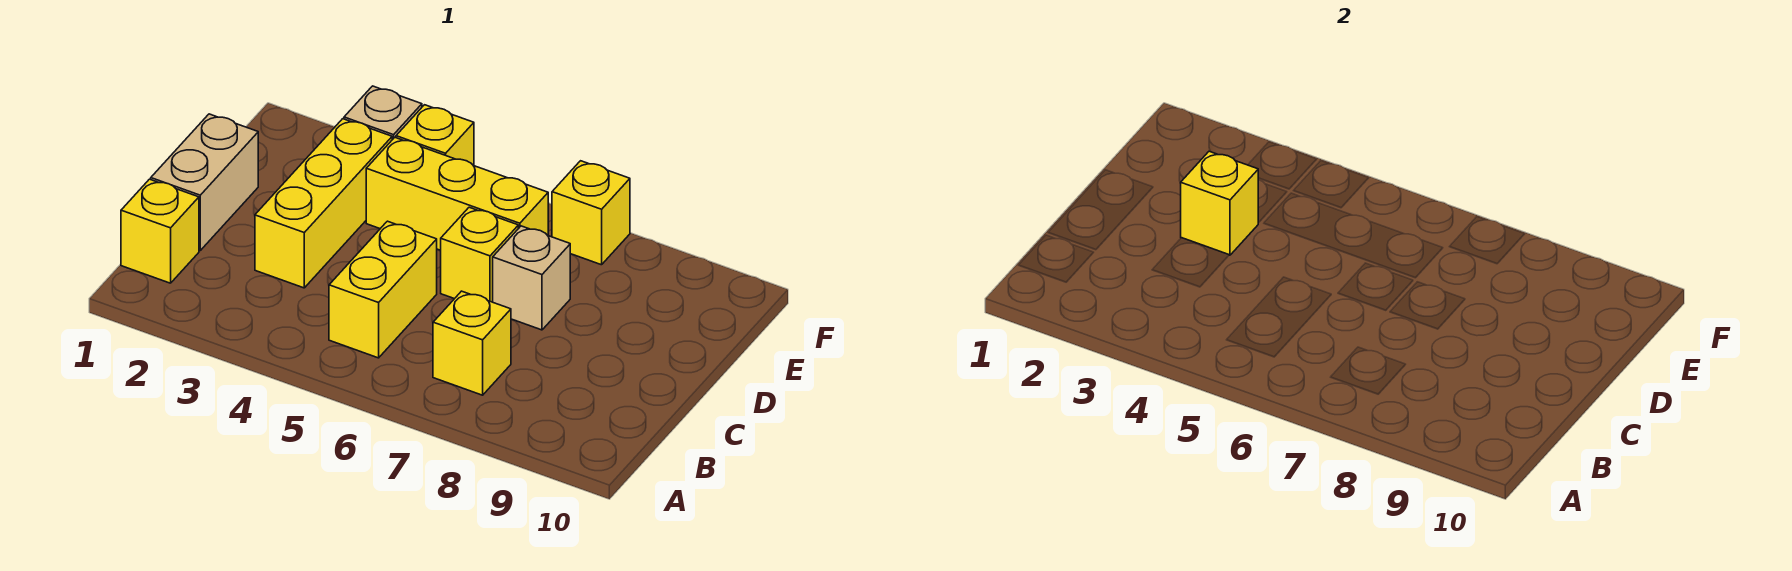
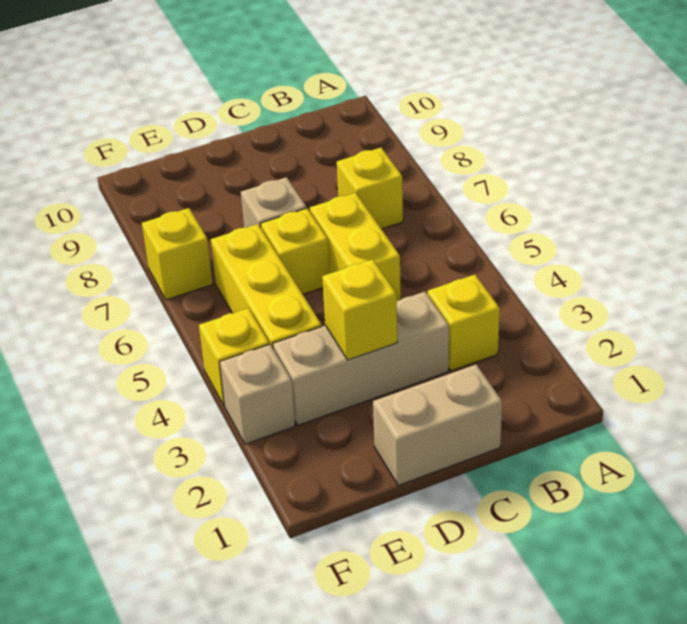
yellow brick B1 level 1 -> yellow brick B3 level 1
yellow brick B5:C5 level 1 -> yellow brick C5:C6 level 1
yellow brick C3:E3 level 1 -> tan brick C3:E3 level 1

